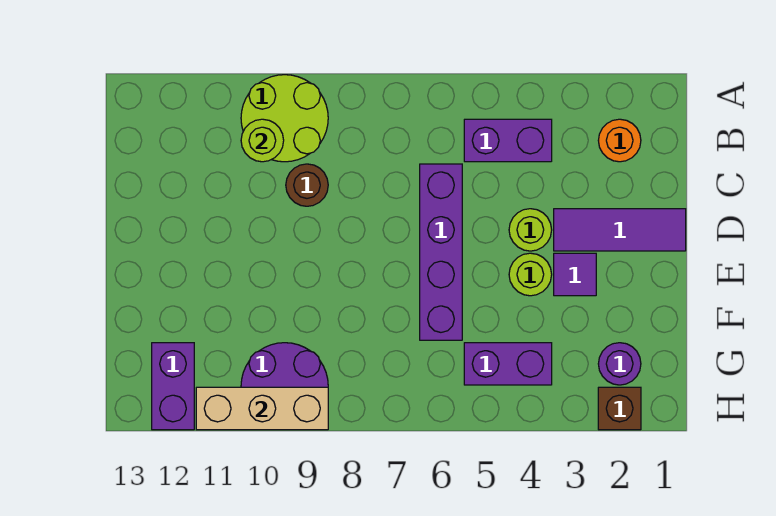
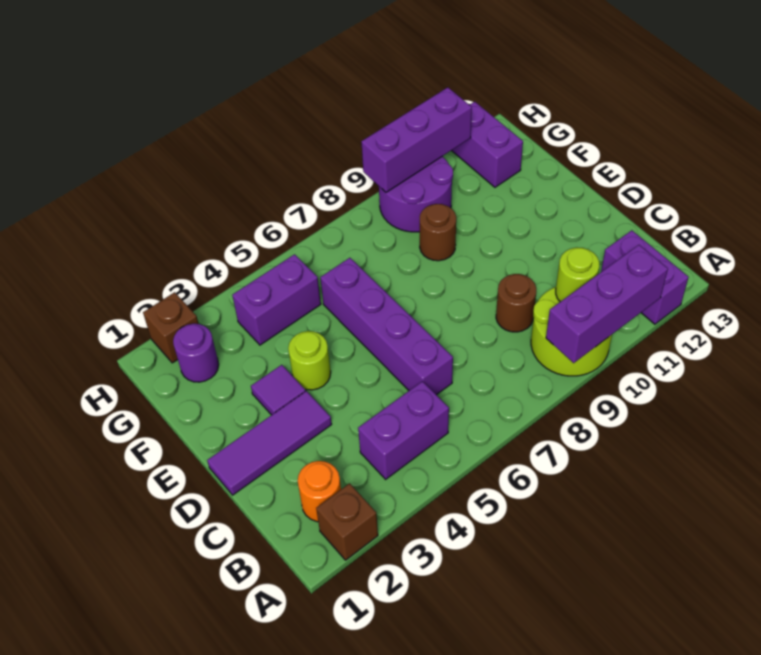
none -> brown brick A2 level 1
none -> purple brick A9:A11 level 2
none -> purple brick A12:B12 level 1
lime round brick D4 level 1 -> none
none -> brown round brick F9 level 1
tan brick H9:H11 level 2 -> purple brick H9:H11 level 2

